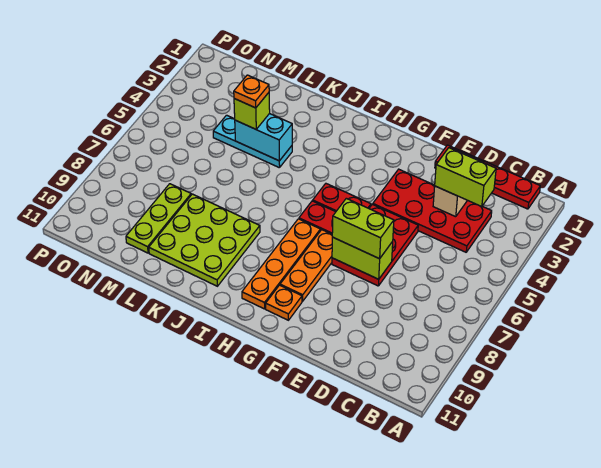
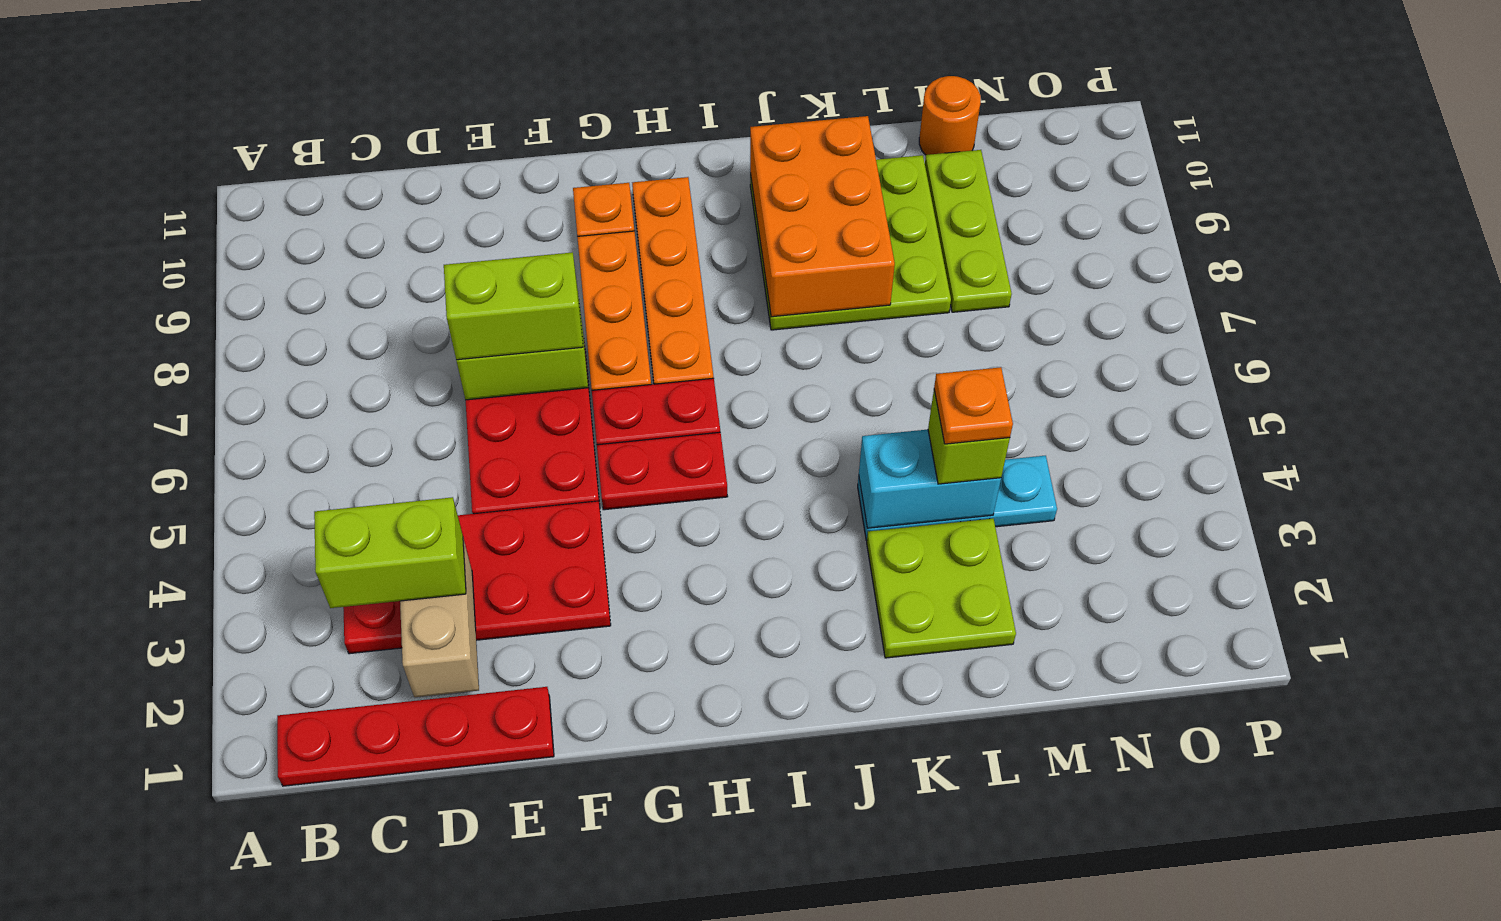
none -> orange brick J8:K10 level 2
none -> lime plate K2:L3 level 1
none -> orange round brick M11 level 1

